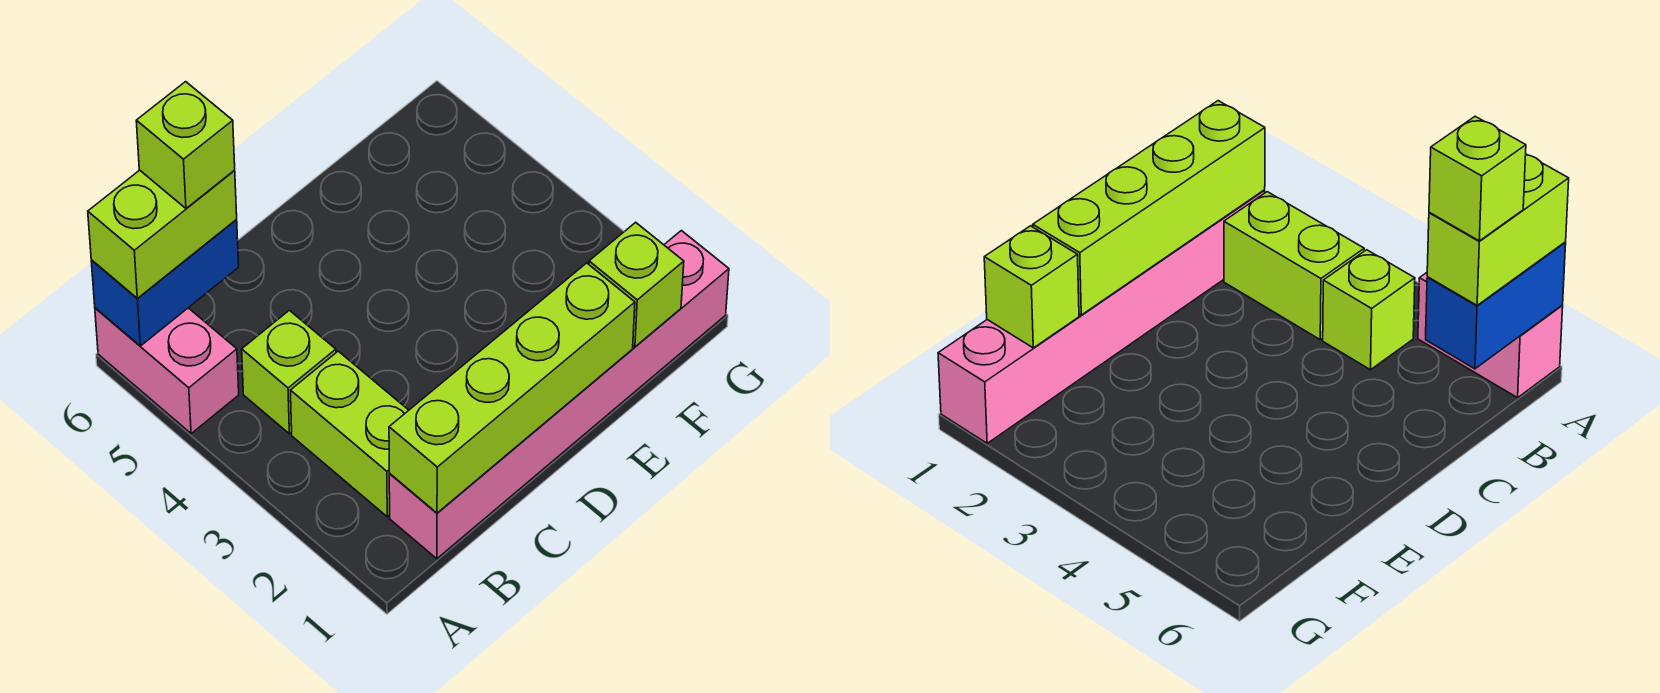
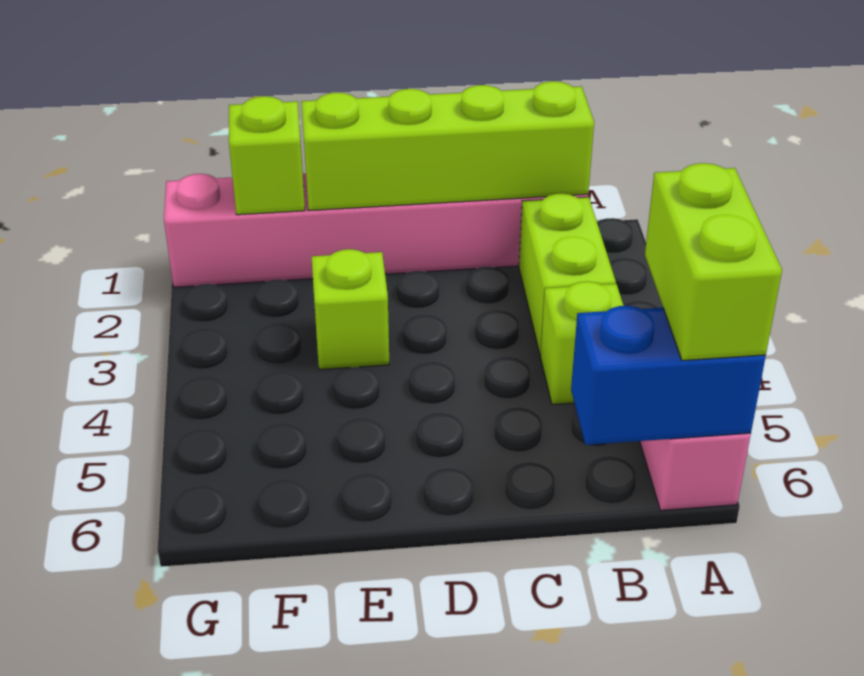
lime brick A6:B6 level 3 -> lime brick A5:A6 level 3
lime brick B6 level 4 -> lime brick E3 level 1

